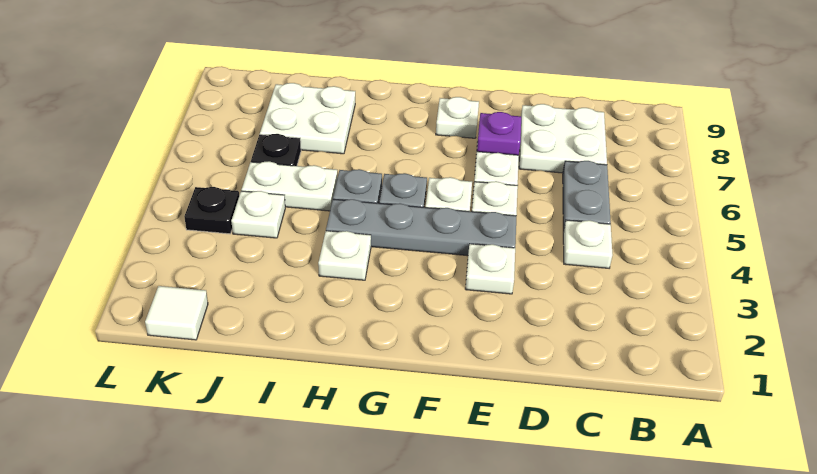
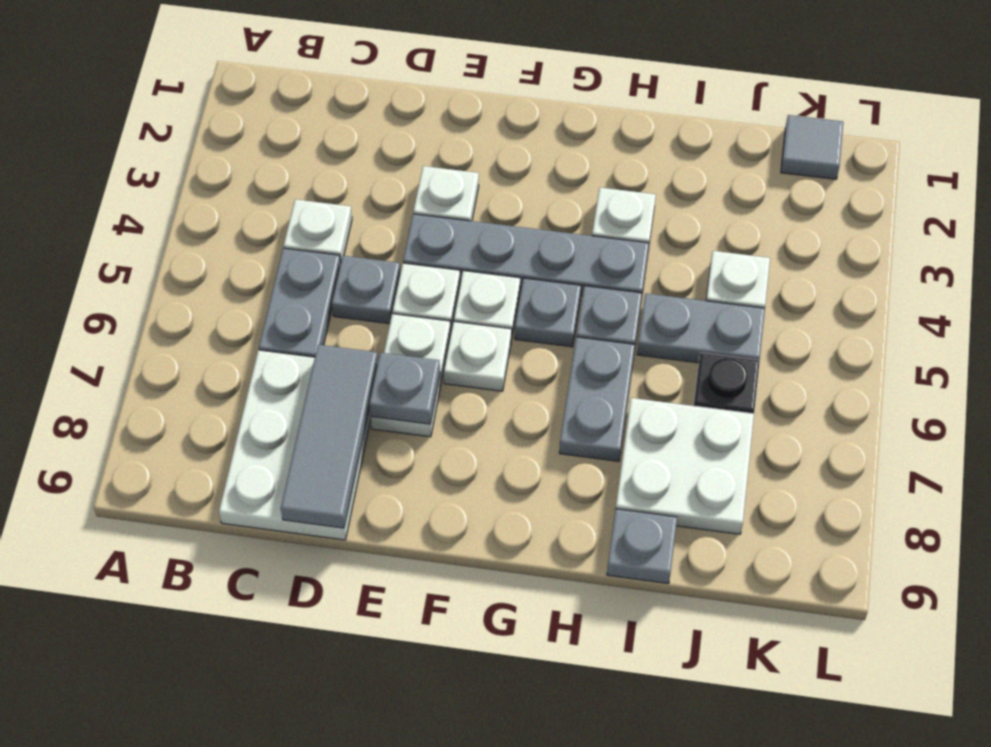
white plate C7:D8 level 1 -> white plate C7:D9 level 1
none -> grey plate D5 level 1
none -> grey tile D7:D9 level 2
purple plate E7 level 2 -> grey plate E7 level 2
white plate F8 level 1 -> white plate F6 level 1
none -> grey plate H6:H7 level 1
white plate I5:J5 level 1 -> grey plate I5:J5 level 1
none -> grey plate I9 level 1
white tile K1 level 1 -> grey tile K1 level 1
black plate K4 level 1 -> none

